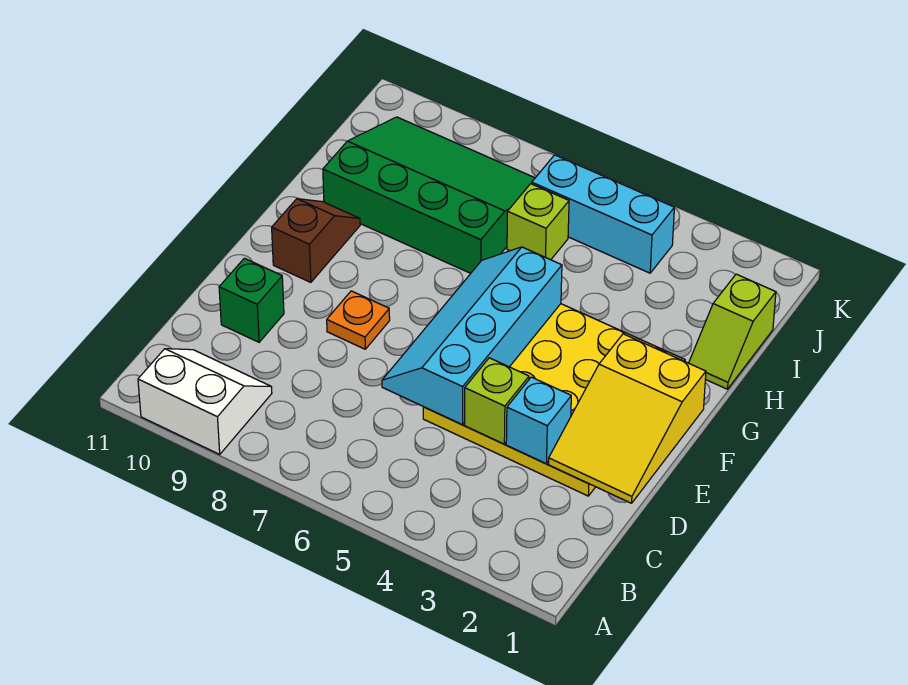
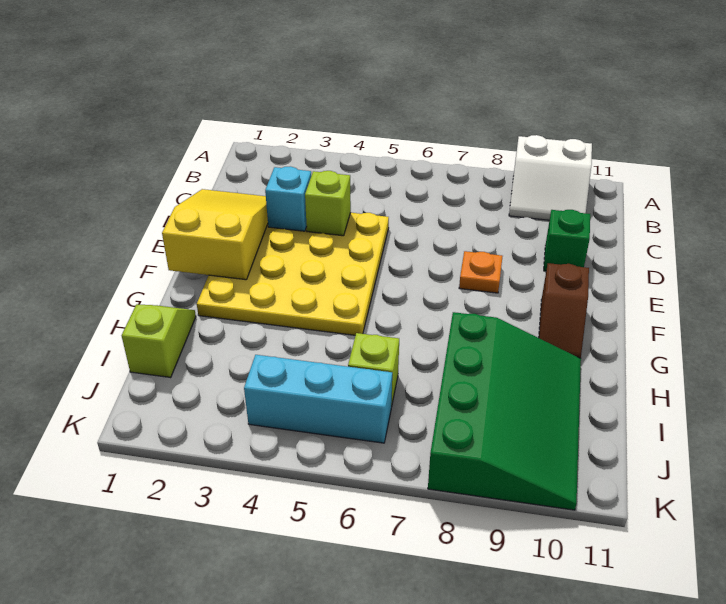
cyan slope D5:G6 level 2 top 5 -> none
green slope H7:J10 level 1 top H -> green slope H8:K10 level 1 top 8

